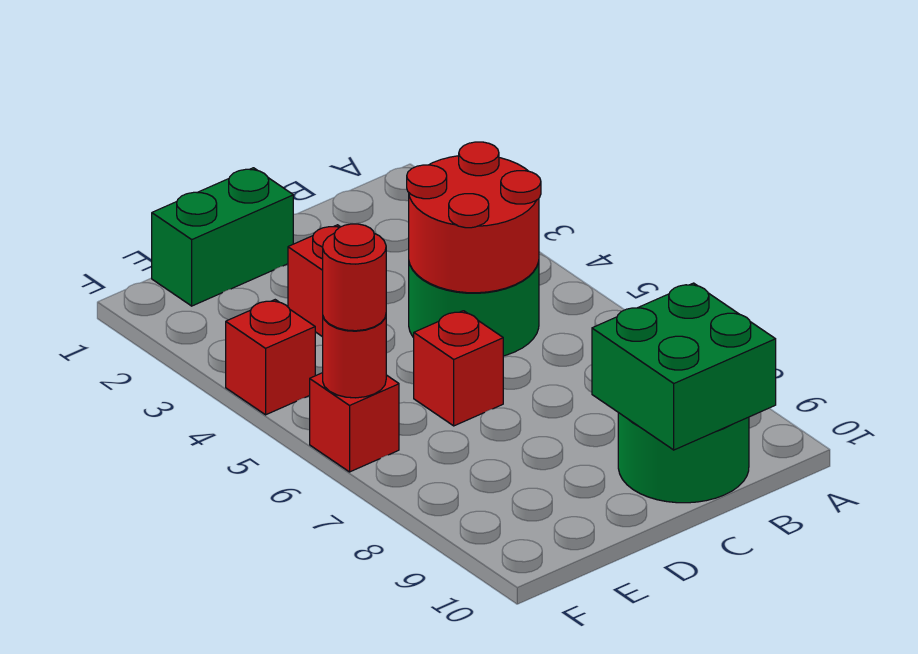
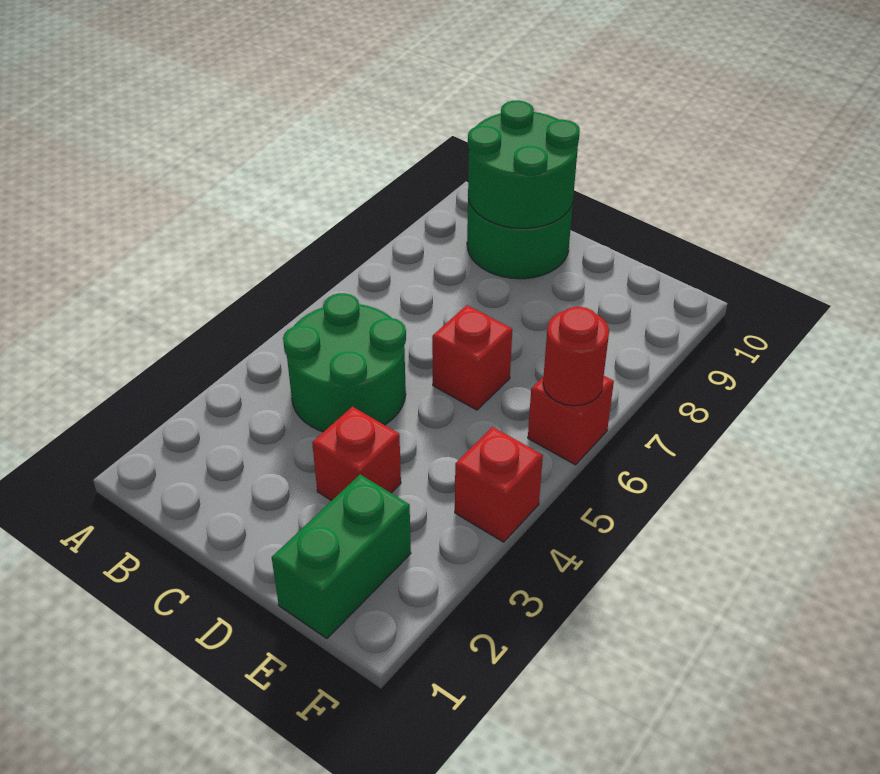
red round brick B4:C5 level 2 -> none
green brick B9:C10 level 2 -> green round brick B9:C10 level 2
green brick D1:E1 level 1 -> green brick E1:E2 level 1
red round brick F6 level 3 -> none

